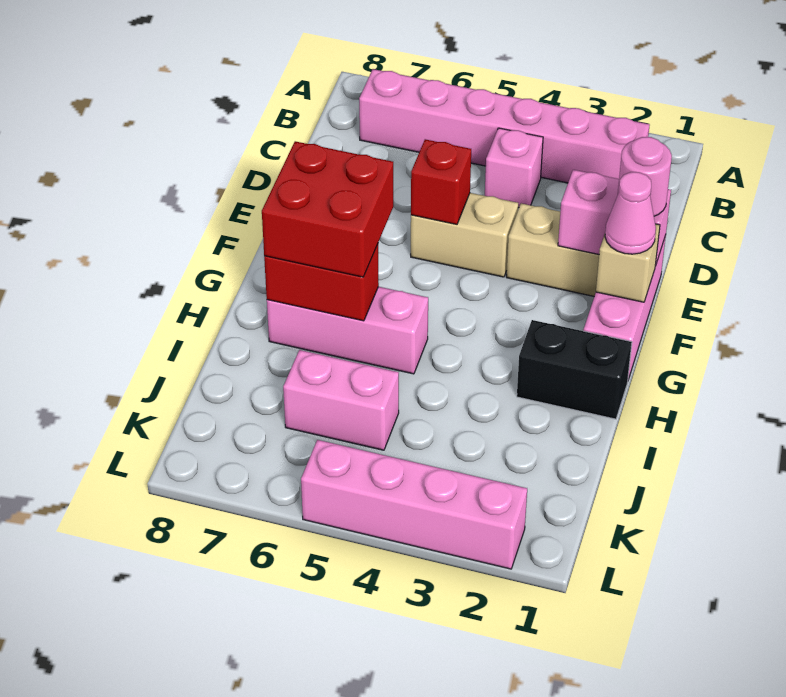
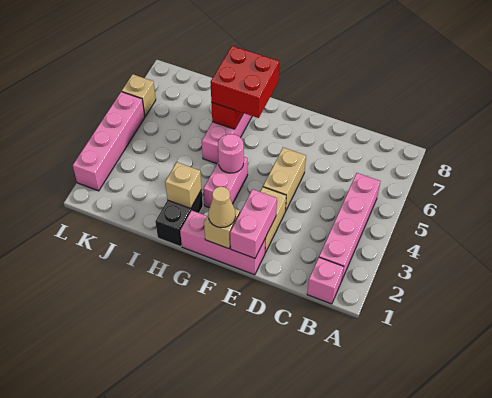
pink brick B2:B7 level 1 -> pink brick B2:B5 level 1
pink brick C4 level 1 -> pink brick B1 level 1
pink round brick E1 level 3 -> pink round brick G4 level 2
red brick E5 level 2 -> none
pink cone F1 level 3 -> tan cone F1 level 3
none -> tan brick H2 level 2
pink brick J5:J6 level 1 -> pink brick G3:G4 level 1
none -> tan brick L6 level 1

